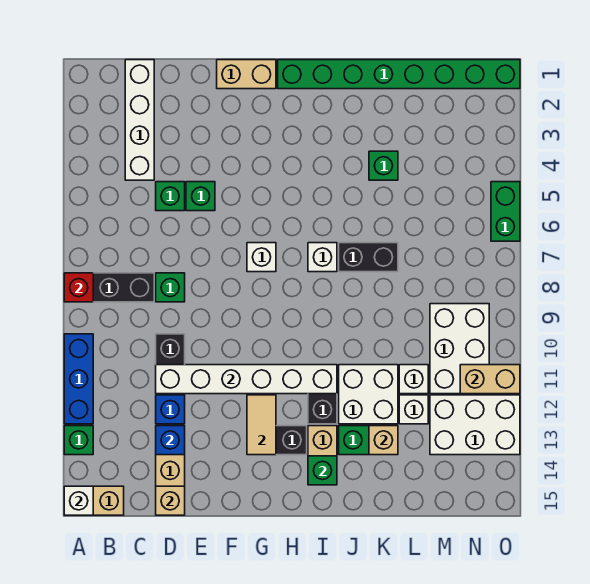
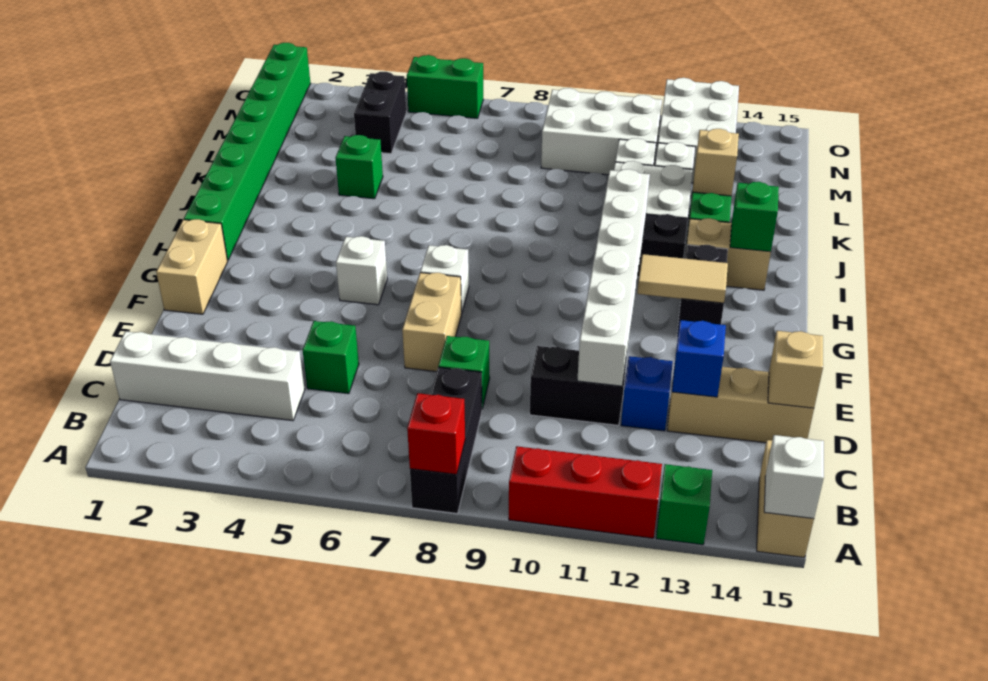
blue brick A10:A12 level 1 -> red brick A10:A12 level 1
green brick E5 level 1 -> none
white brick I7 level 1 -> white brick G5 level 1
black brick J7:K7 level 1 -> black brick M4:N4 level 1
tan brick N11:O11 level 2 -> tan brick E7:F7 level 1

